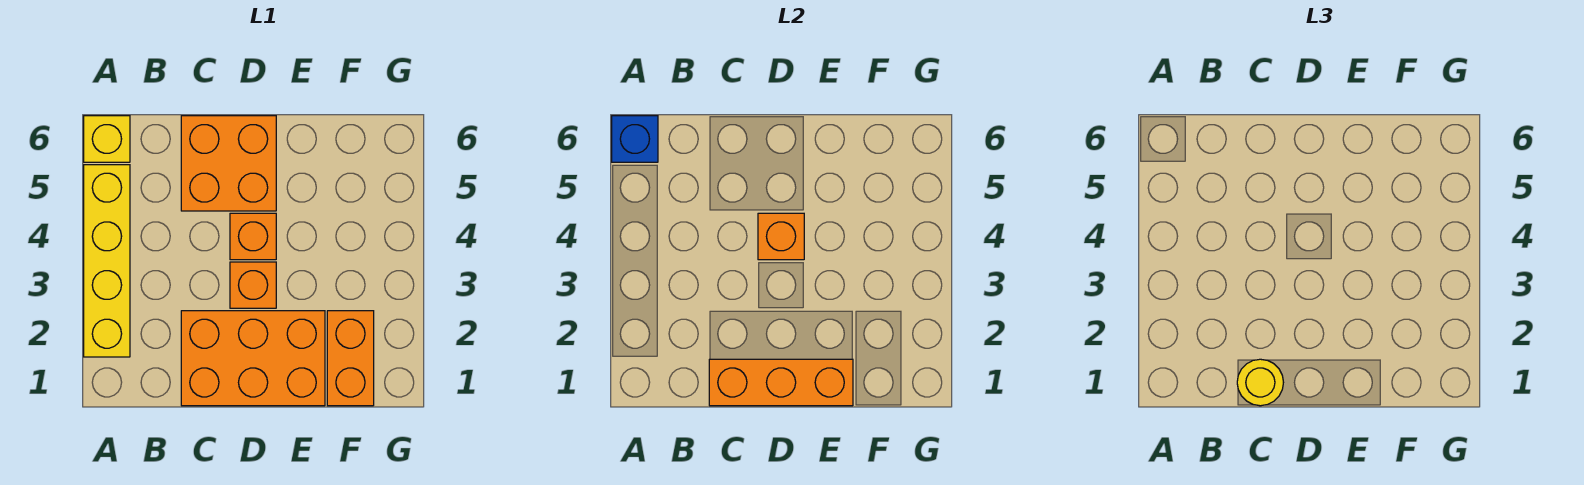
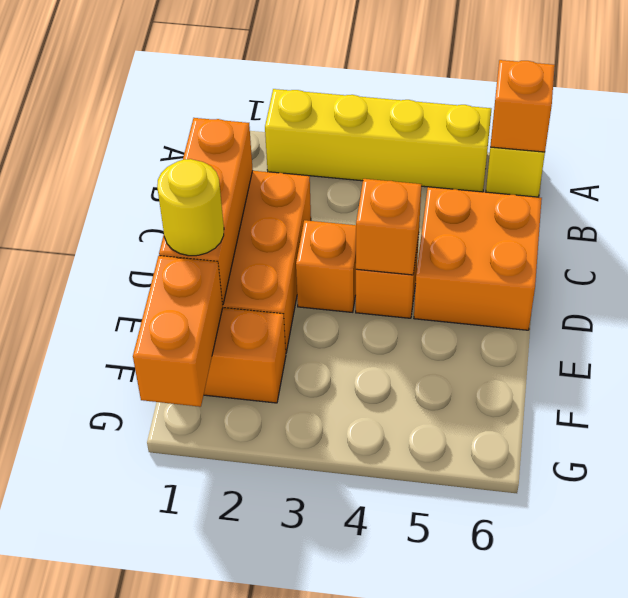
blue brick A6 level 2 -> orange brick A6 level 2
yellow round brick C1 level 3 -> yellow round brick E1 level 3
none -> orange brick F1:G1 level 2

